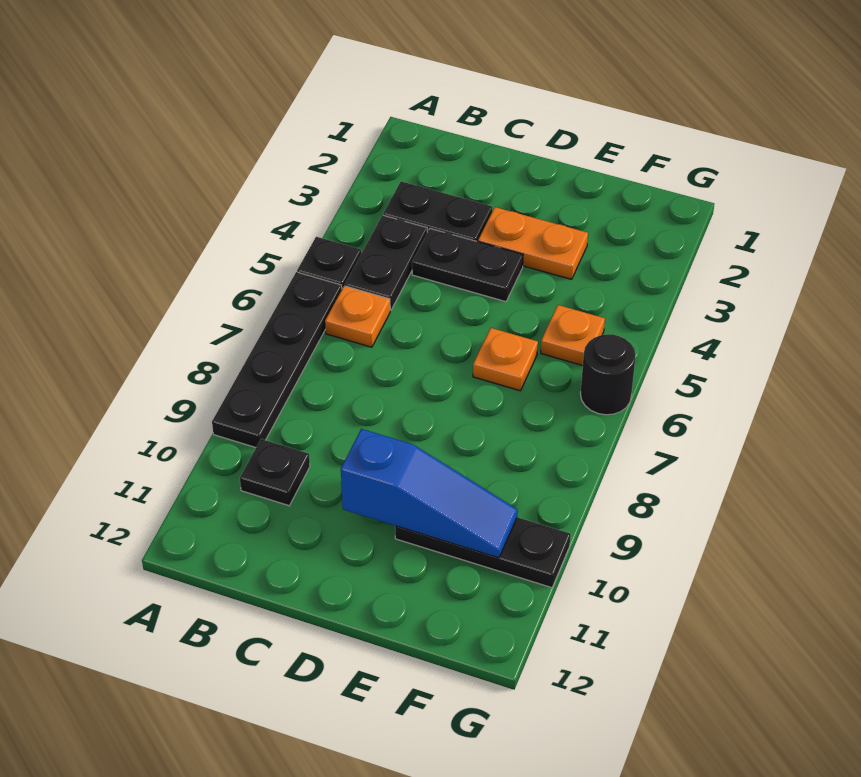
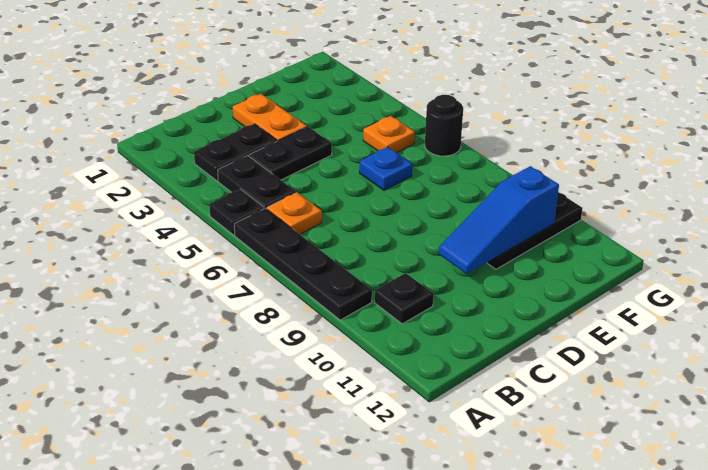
orange plate D3:E3 level 1 -> orange plate D2:D3 level 1
blue slope D10:F10 level 2 top D -> blue slope D10:F10 level 2 top F
orange plate E6 level 1 -> blue plate E6 level 1

